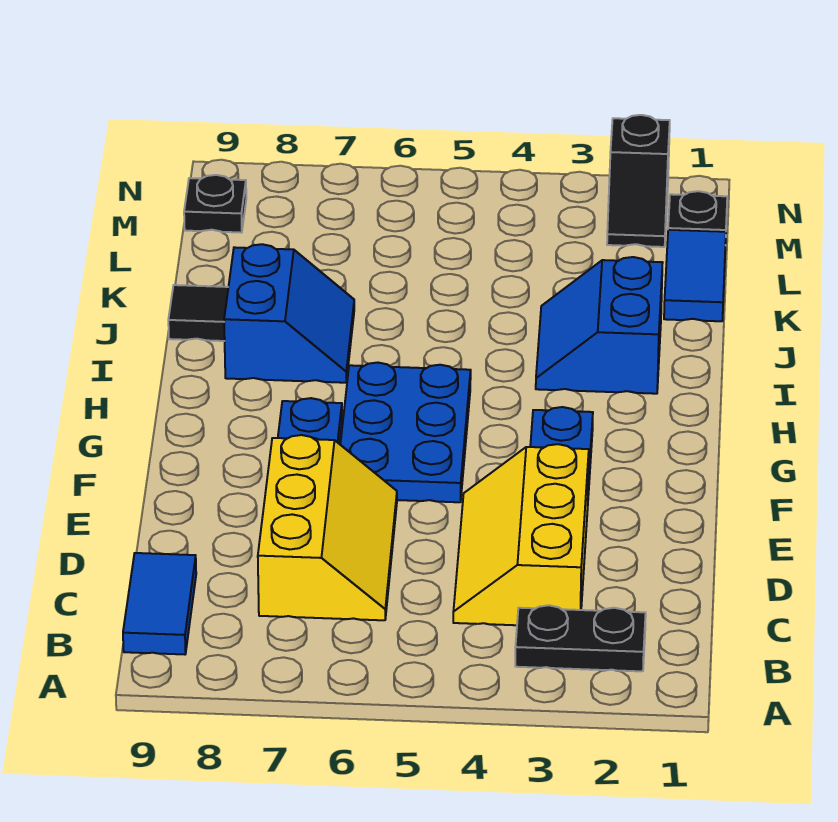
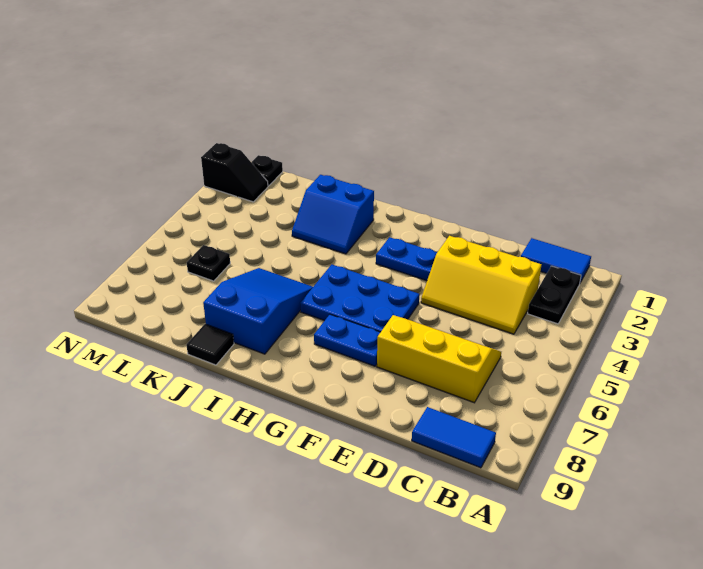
blue slope I7:J8 level 1 top 8 -> blue slope I6:J8 level 1 top 8
blue tile K1:L1 level 1 -> blue tile B1:C1 level 1
black plate M9 level 1 -> black plate L6 level 1

